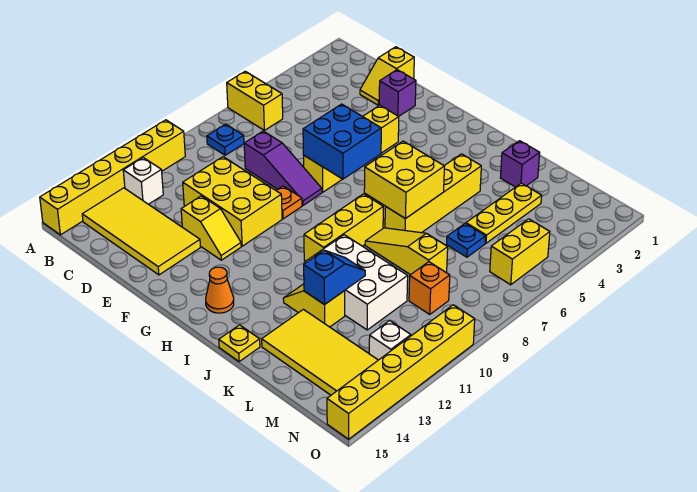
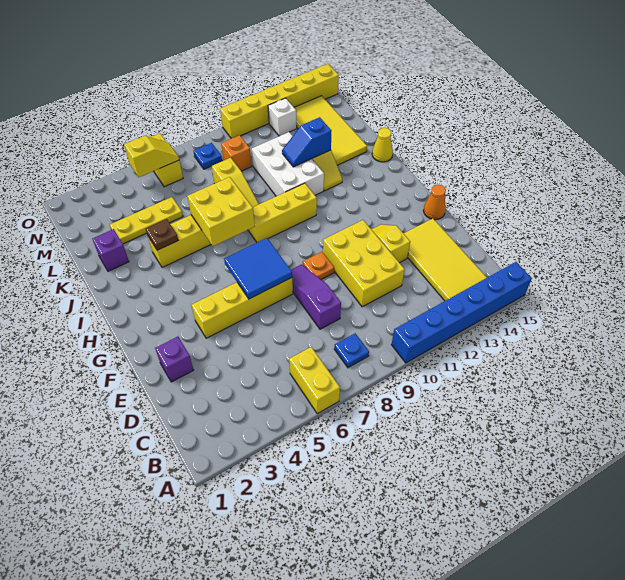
yellow brick A10:A15 level 1 -> blue brick A10:A15 level 1
white brick B12 level 1 -> none
yellow slope D1:D2 level 1 top 1 -> yellow slope N5:N6 level 2 top 5
blue brick F6:G7 level 2 -> blue tile F6:G7 level 2
orange cone H14 level 1 -> orange cone F15 level 1
none -> brown plate J4 level 2
yellow plate J15 level 1 -> yellow cone J15 level 1
blue plate L6 level 1 -> blue plate N8 level 1
yellow brick N5:N6 level 1 -> yellow brick N6:O6 level 1

